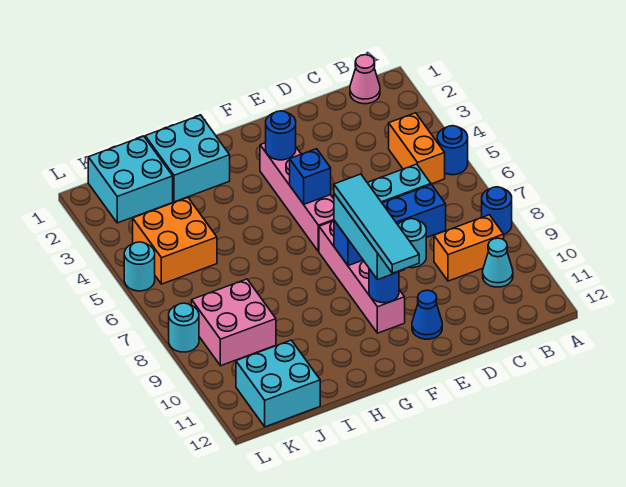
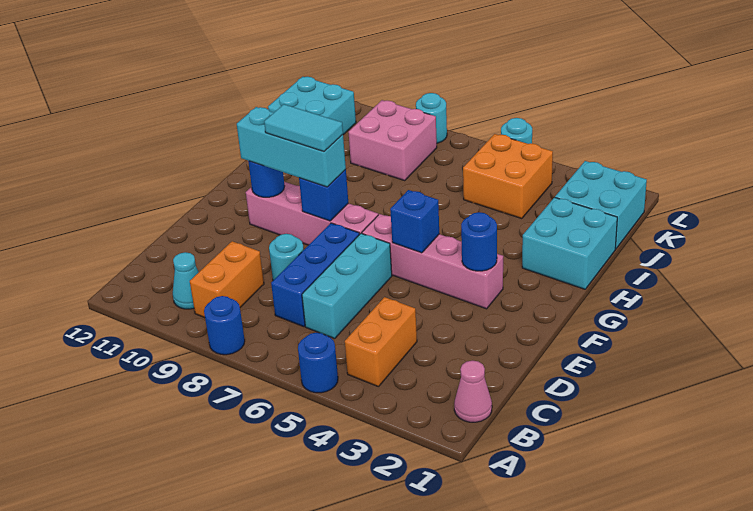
orange brick B4:B5 level 1 -> orange brick B4:C4 level 1
blue cone E11 level 1 -> none
cyan tile F8:F11 level 4 -> cyan tile F8:F9 level 4

